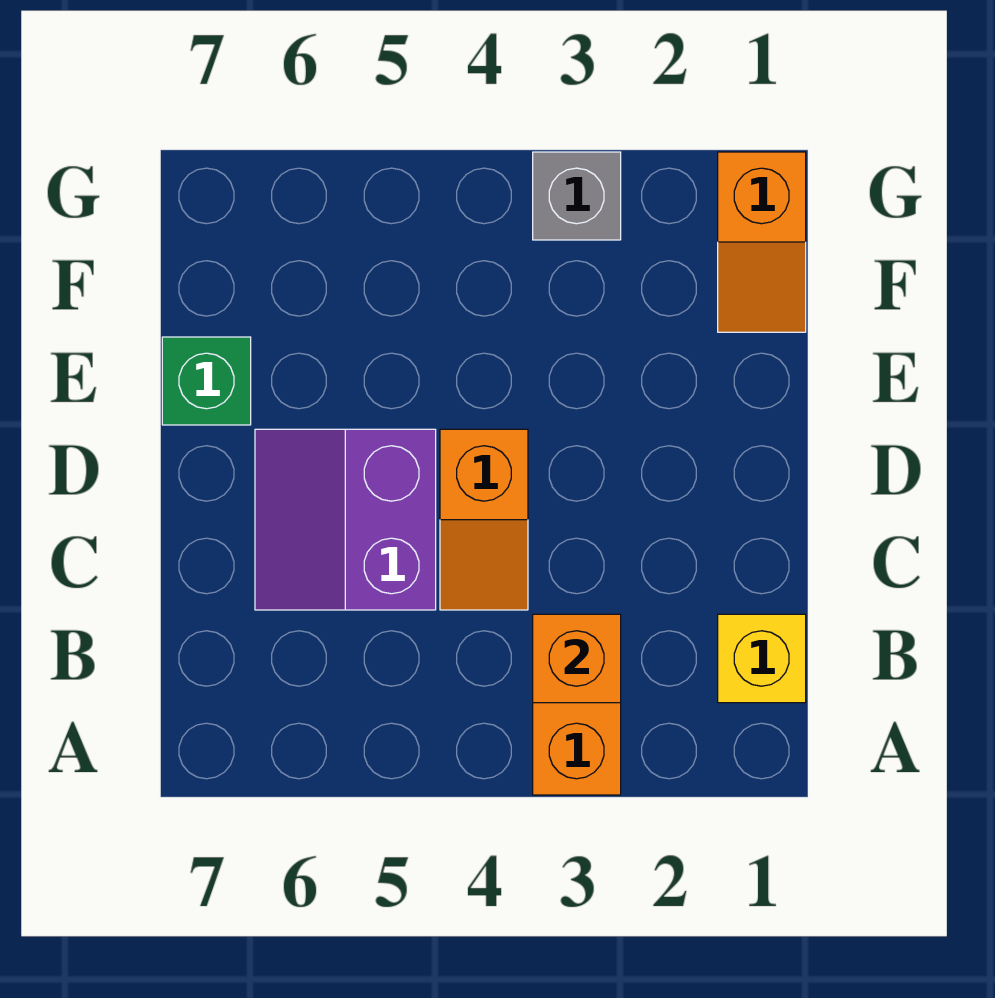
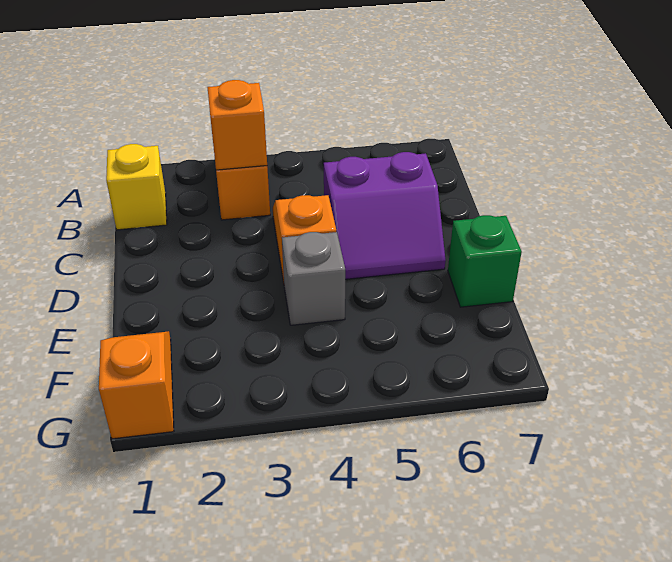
purple slope C5:D6 level 1 top 5 -> purple slope C5:D6 level 1 top C
grey brick G3 level 1 -> grey brick E4 level 1

